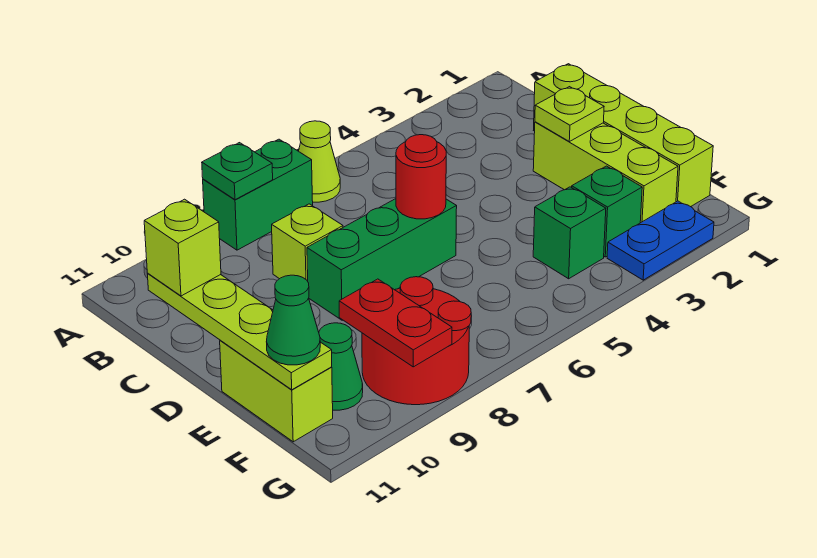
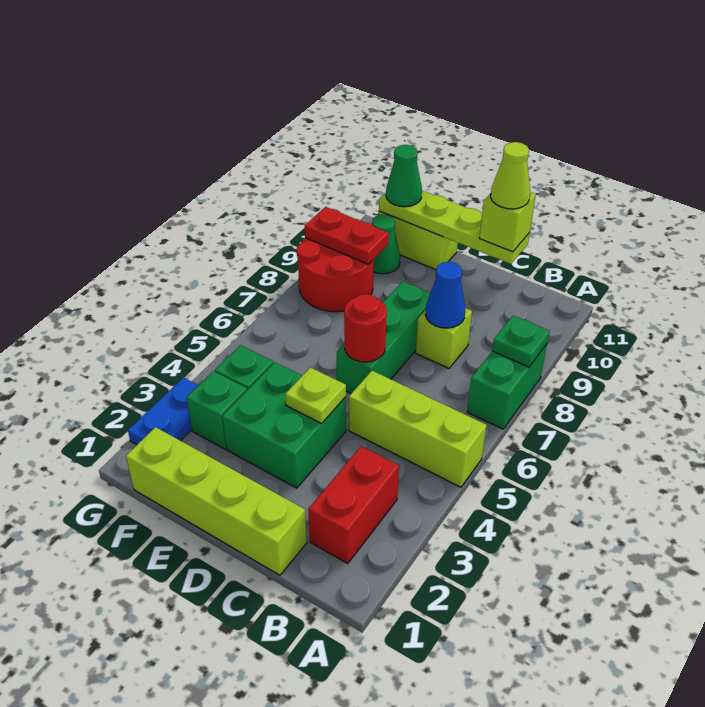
lime cone A6 level 1 -> lime cone C11 level 4
none -> red brick B2:B3 level 1
none -> blue cone C8 level 2
lime brick D2:F2 level 1 -> lime brick A5:C5 level 1
lime plate D2 level 2 -> lime plate D4 level 2
none -> green brick D3:E4 level 1

